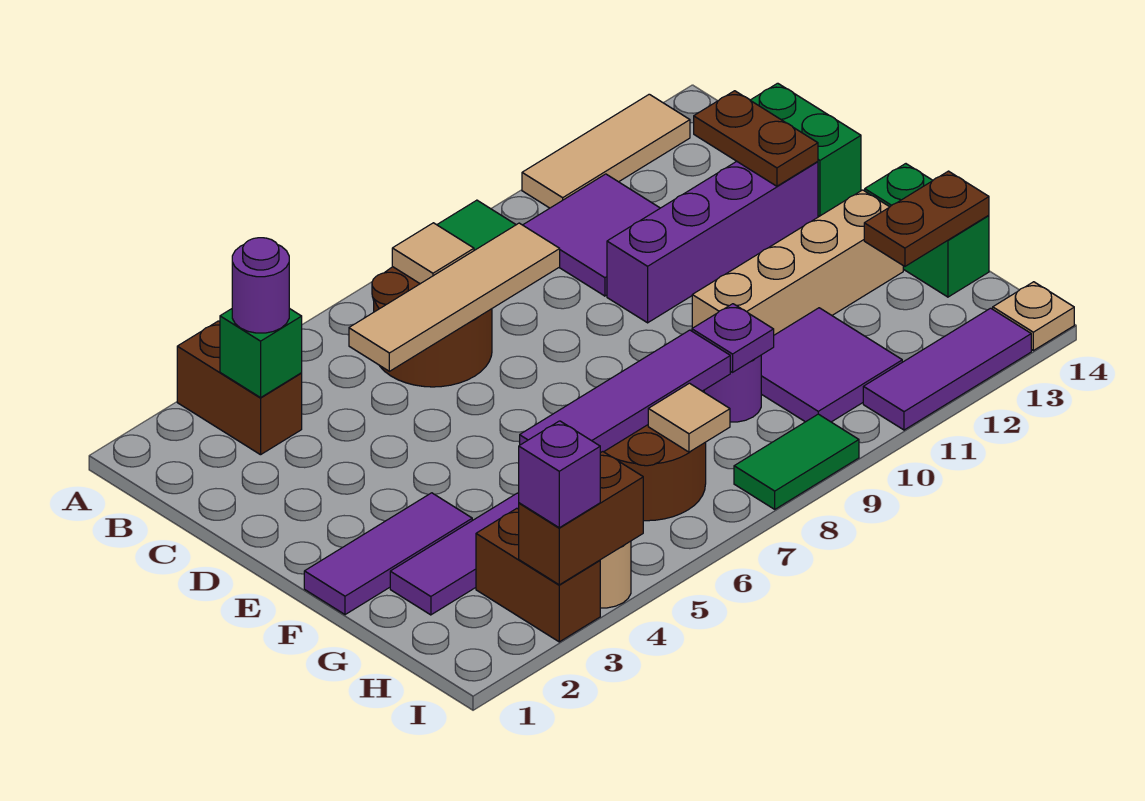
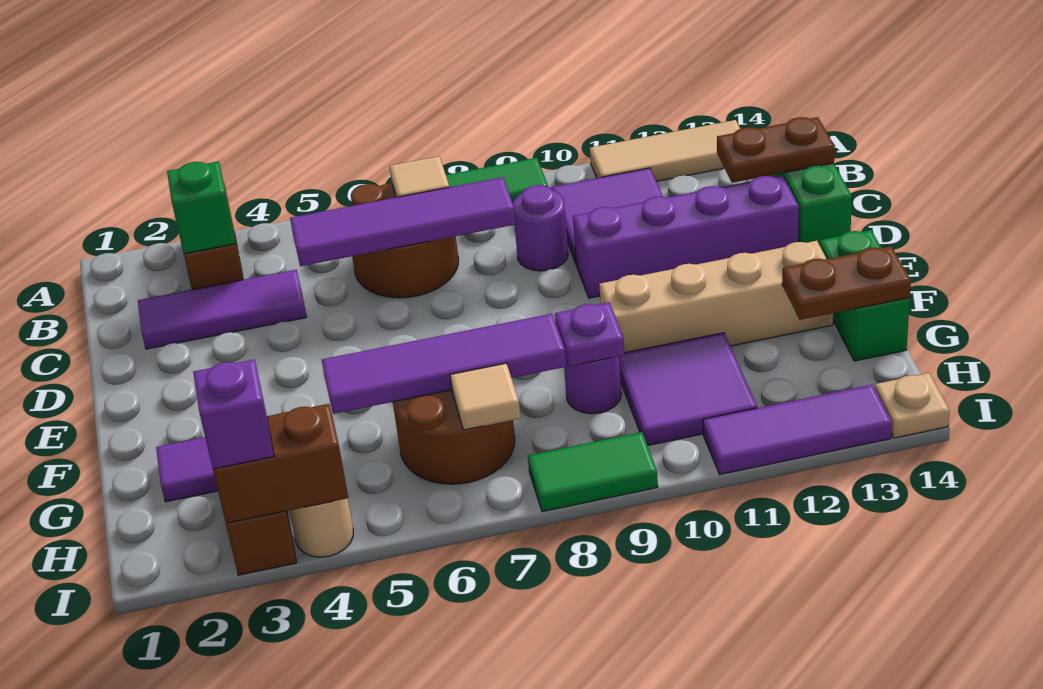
purple round brick B3 level 3 -> purple round brick C9 level 1
tan tile C5:C8 level 2 -> purple tile C5:C8 level 2
brown plate C13:D13 level 2 -> brown plate C13:C14 level 2
purple tile F1:F3 level 1 -> purple tile C2:C4 level 1

